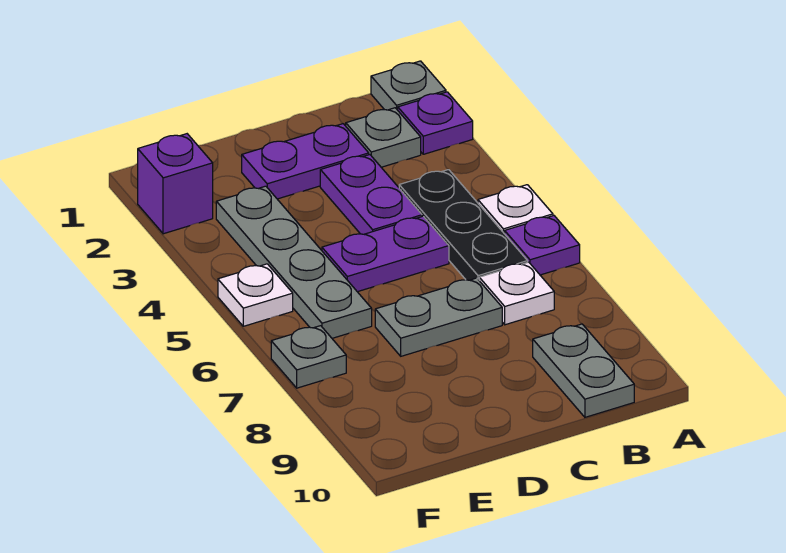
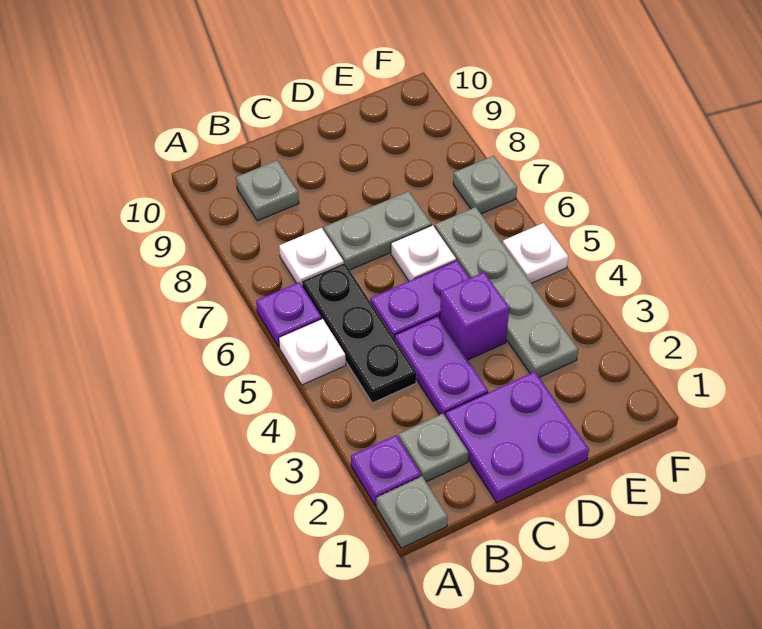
grey plate B9:B10 level 1 -> grey plate B9 level 1
purple plate C2:D2 level 1 -> purple plate C1:D2 level 1
none -> white plate D6 level 1
purple brick F2 level 1 -> purple brick D4 level 1

